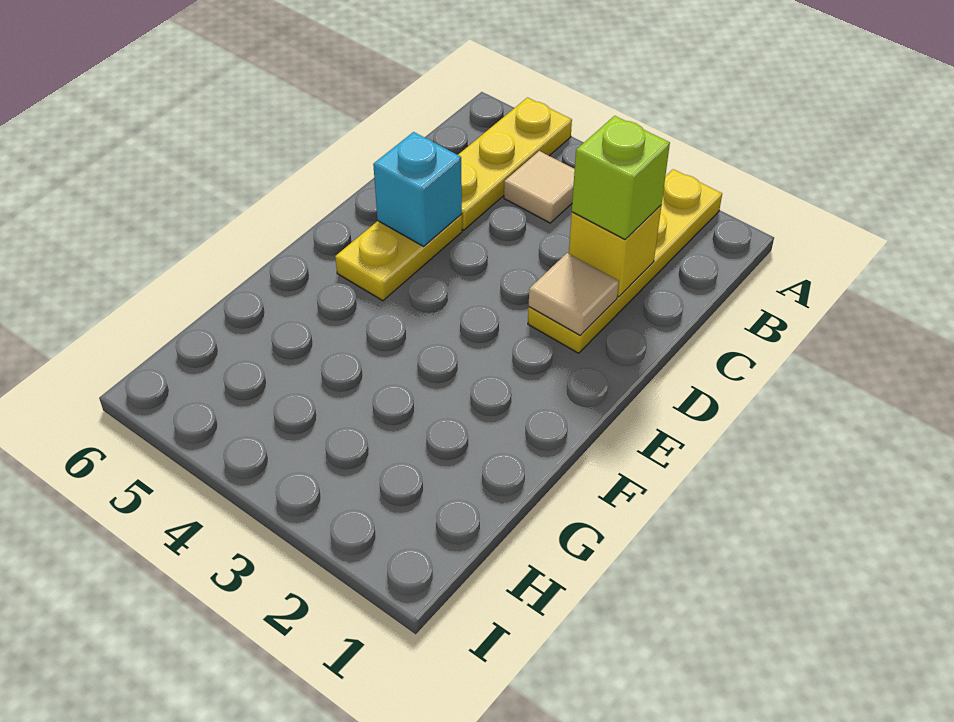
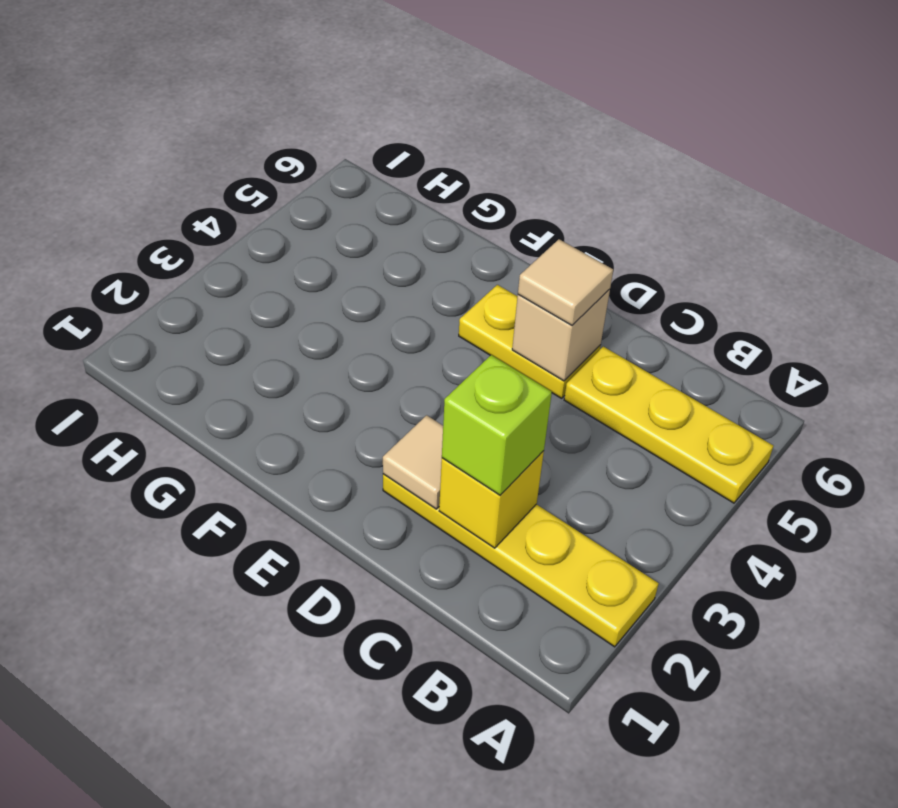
tan tile B4 level 1 -> tan tile D5 level 3
cyan brick D5 level 2 -> tan brick D5 level 2

